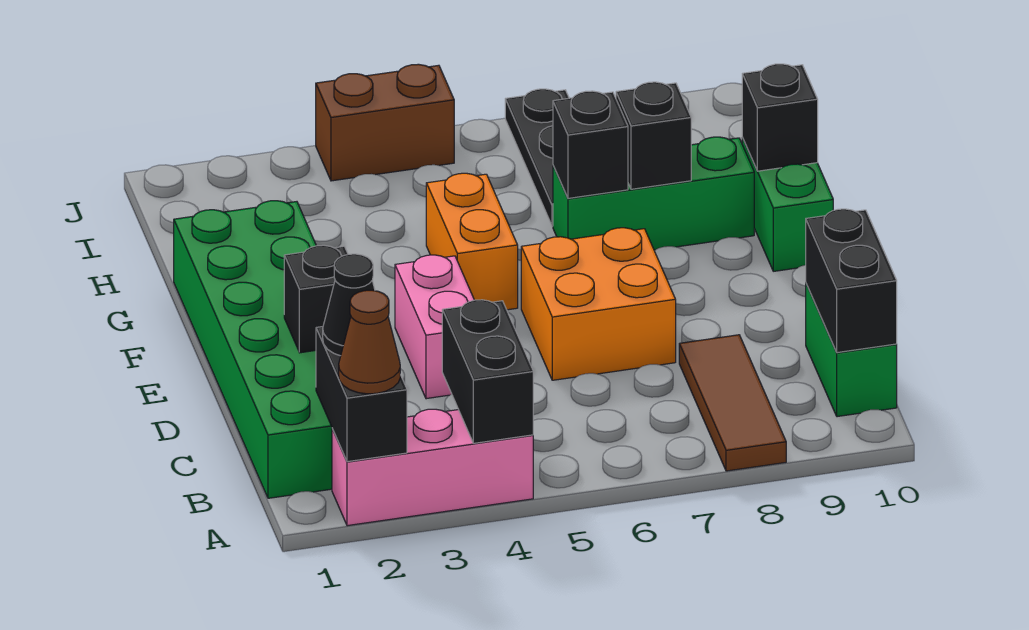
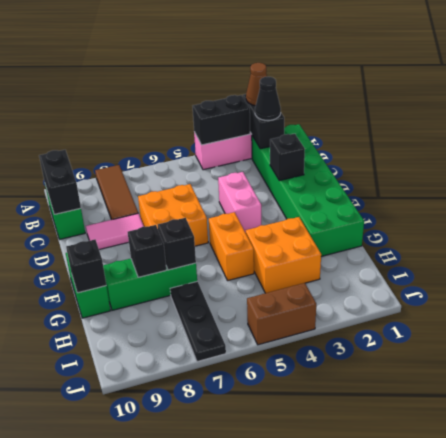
black brick A4:B4 level 2 -> black brick A3:A4 level 2
none -> pink tile D8:D9 level 1
none -> orange brick G3:H4 level 1

